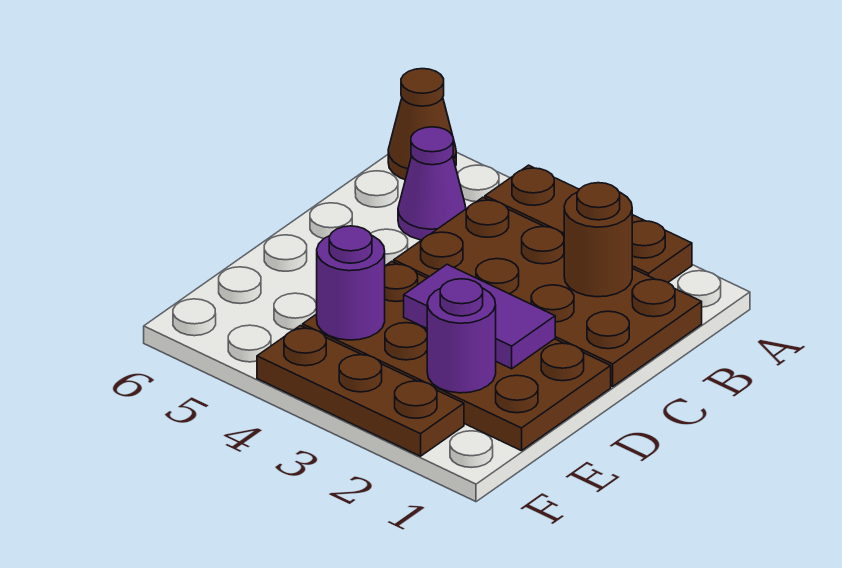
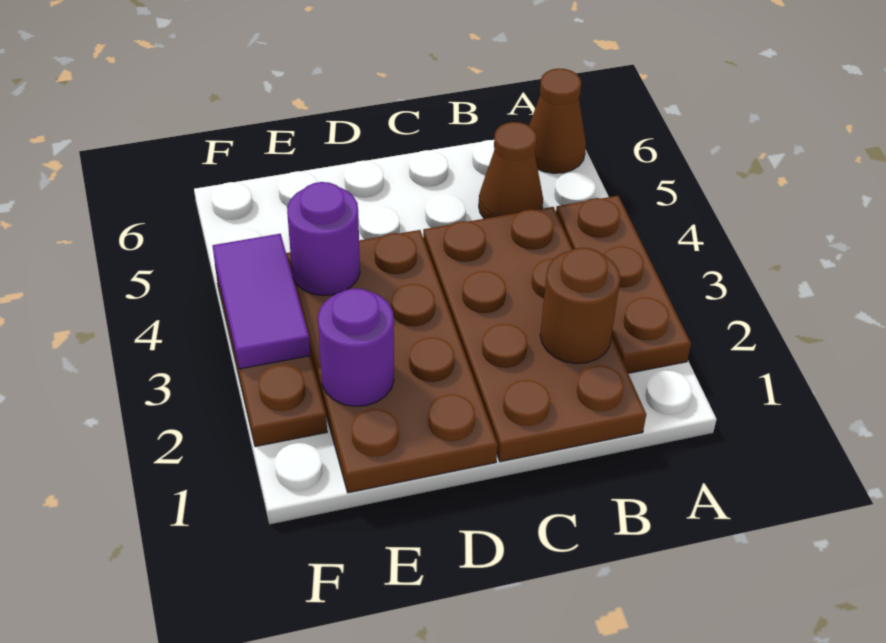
purple cone B5 level 1 -> brown cone B5 level 1
purple tile D2:D3 level 2 -> purple tile F3:F4 level 2

